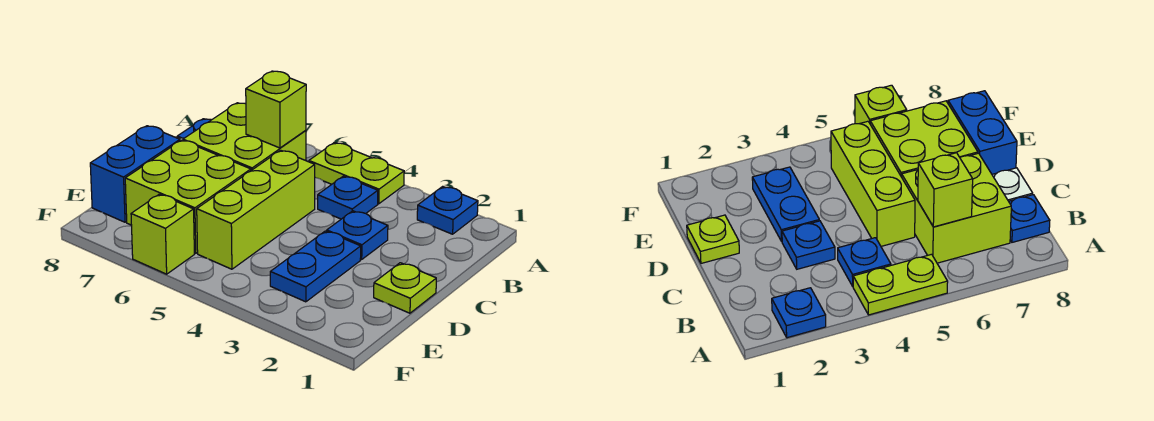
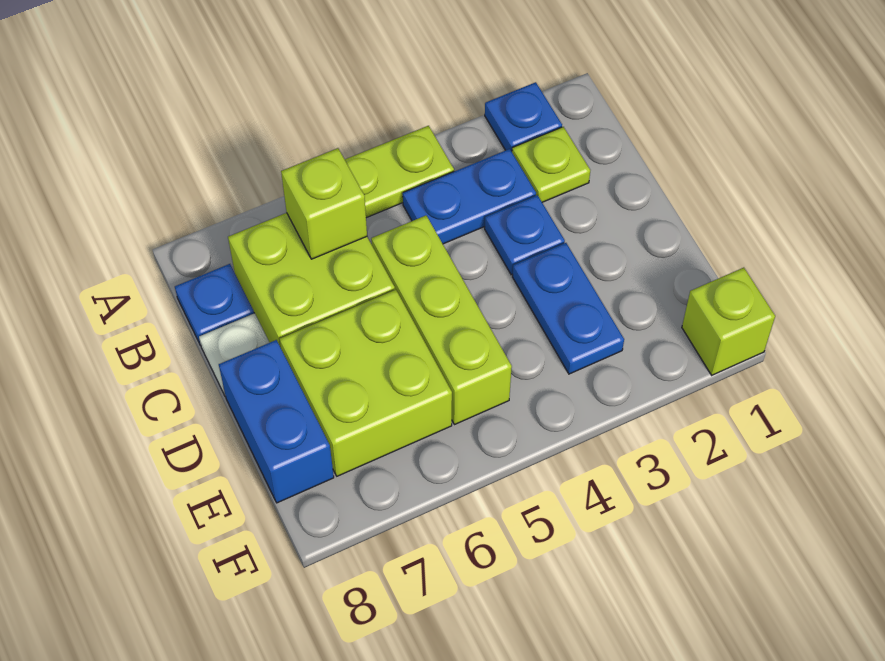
blue plate B4 level 1 -> blue plate B3:B4 level 1
lime plate D1 level 1 -> lime plate B2 level 1
lime brick F6 level 1 -> lime brick F1 level 1

